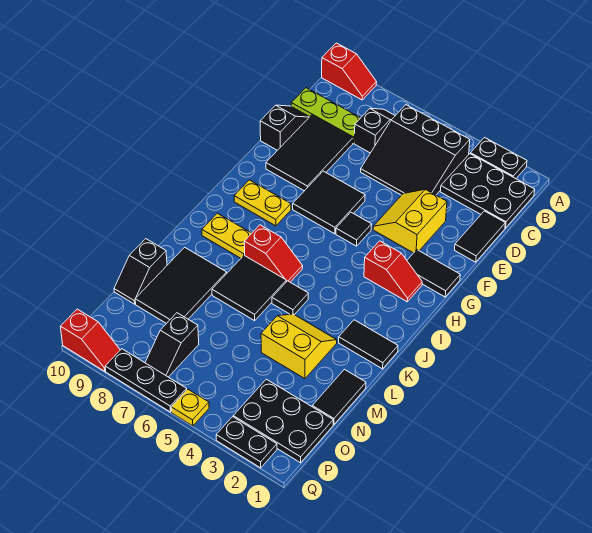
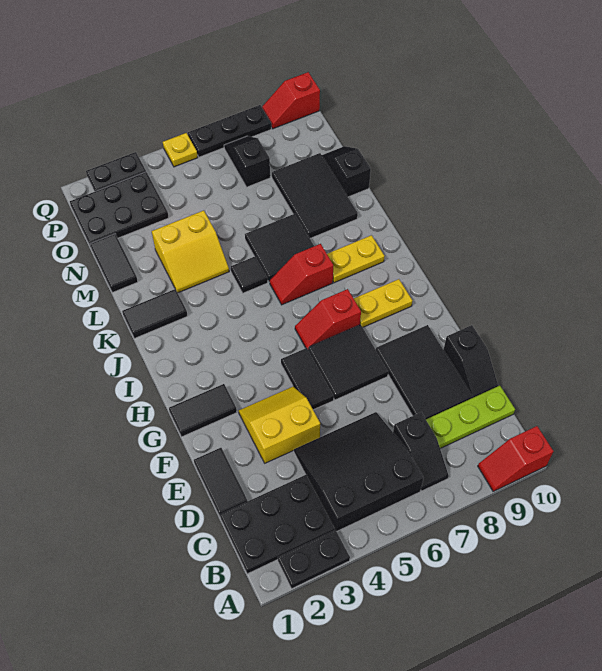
yellow slope E3:F4 level 1 top 3 -> yellow slope E3:F4 level 1 top E
black tile G5 level 1 -> black tile F5:G5 level 1
red slope H2:H3 level 1 top 3 -> red slope H6:H7 level 1 top 7

